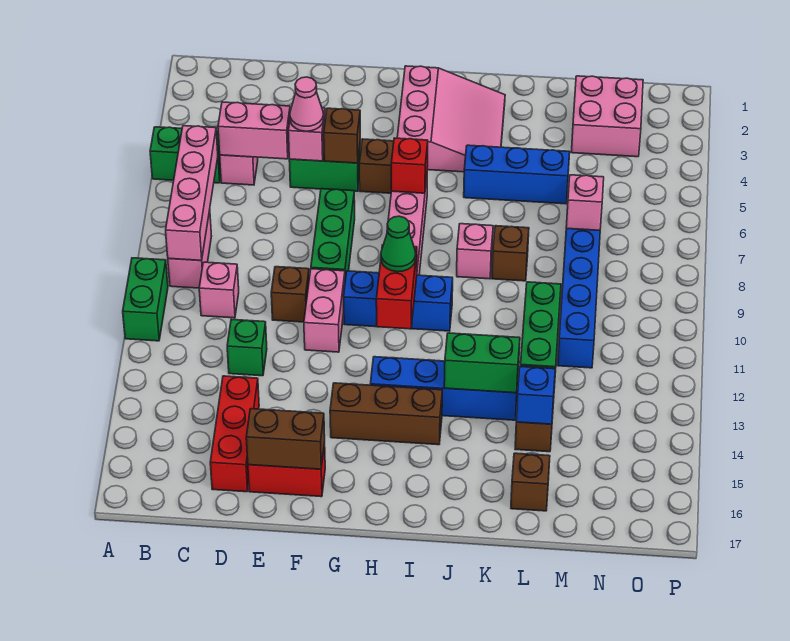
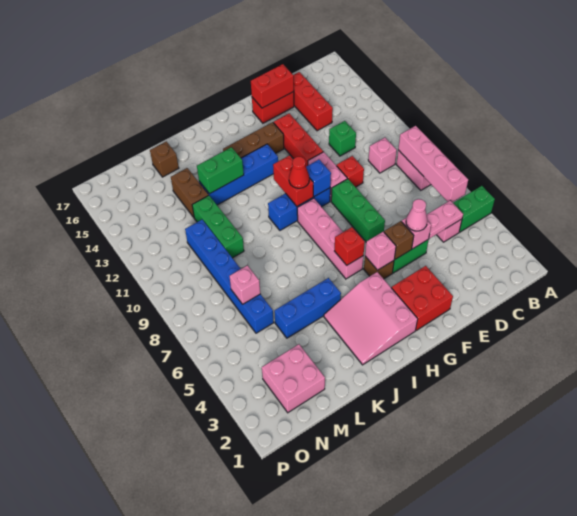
green brick A10:A11 level 1 -> none
pink brick C5:D5 level 2 -> pink plate C5:D5 level 2
brown brick E10 level 1 -> red brick E10 level 1
brown brick E16:F16 level 2 -> red brick E16:F16 level 2
none -> red brick F2:G3 level 1
none -> red brick F12:F14 level 1
green cone H10 level 3 -> red cone H10 level 3
pink brick J8 level 1 -> pink brick G5 level 2
brown brick K8 level 1 -> none
blue brick L14 level 2 -> blue brick G10 level 2

